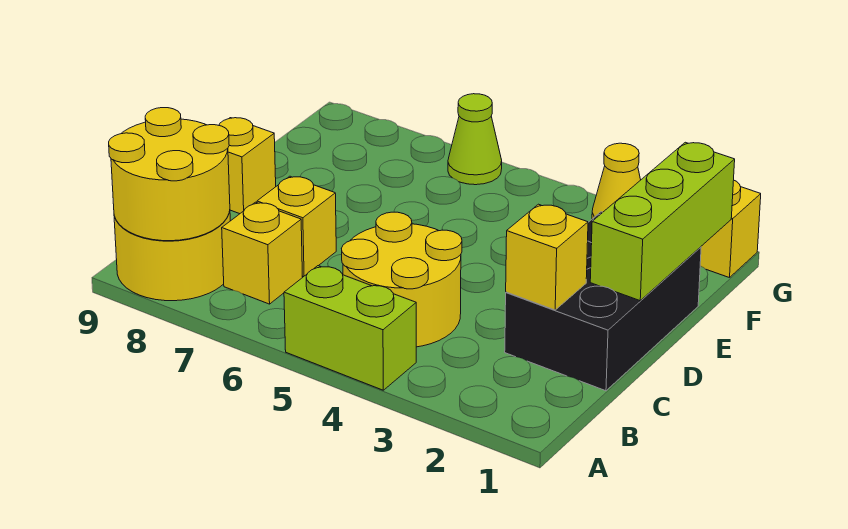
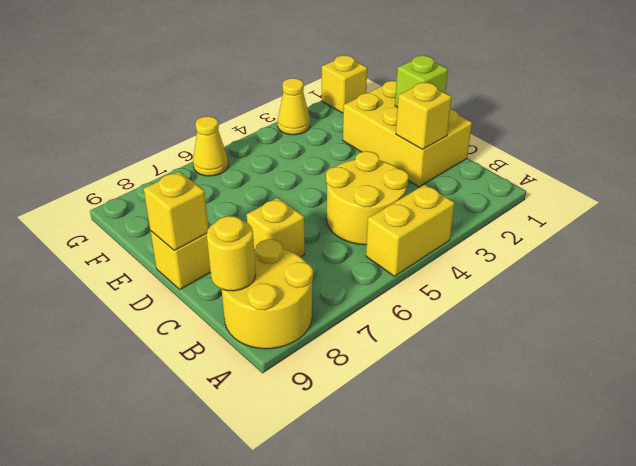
lime brick A4:A5 level 1 -> yellow brick A4:A5 level 1
yellow round brick A8:B9 level 2 -> yellow round brick B9 level 2
yellow brick B7 level 1 -> yellow brick D9 level 2
black brick C1:E2 level 1 -> yellow brick C1:E2 level 1
lime brick D1:F1 level 2 -> lime brick D1 level 2
lime cone G6 level 1 -> yellow cone G6 level 1

